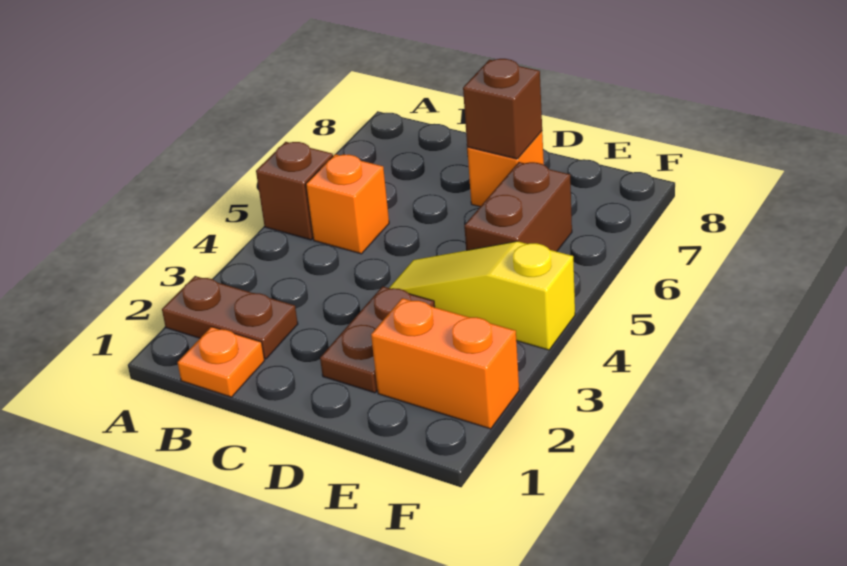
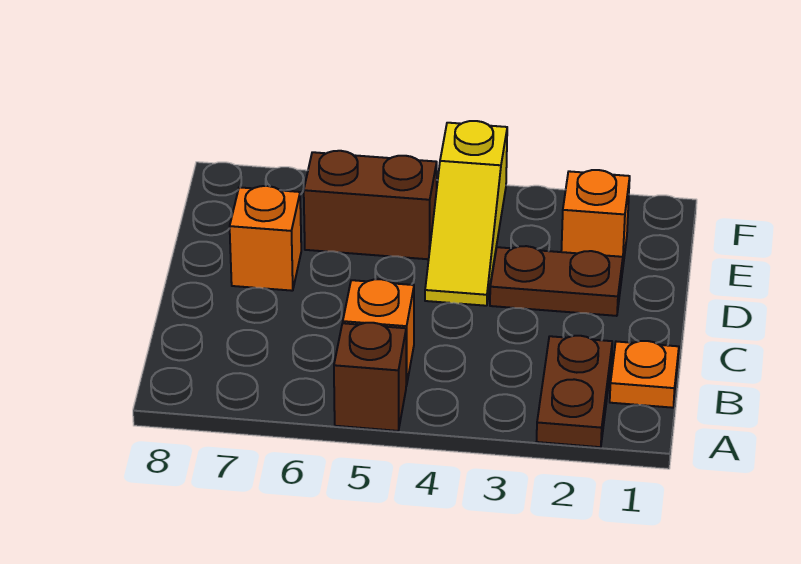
brown brick D7 level 2 -> none
orange brick E2:F2 level 1 -> orange brick E2 level 1

